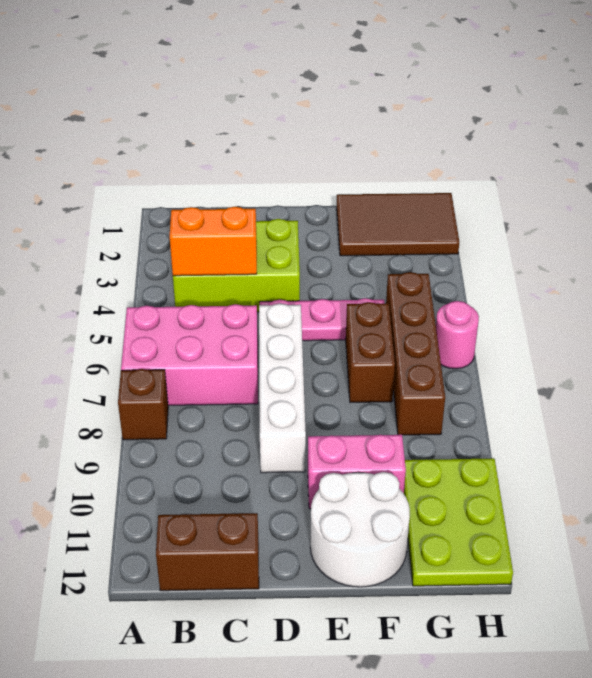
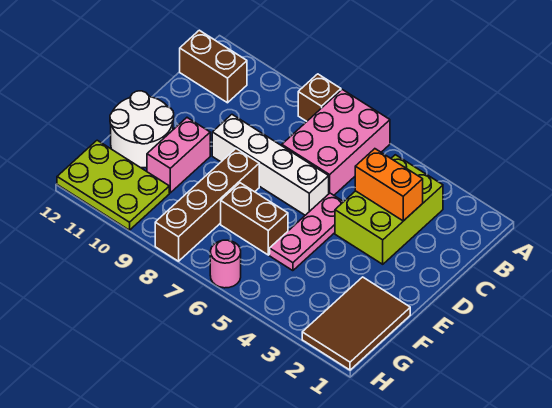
orange brick B4:C4 level 2 -> orange brick C3:C4 level 2
brown brick B12:C12 level 1 -> brown brick B11:B12 level 1
brown brick G5:G8 level 1 -> brown brick E8:H8 level 1

